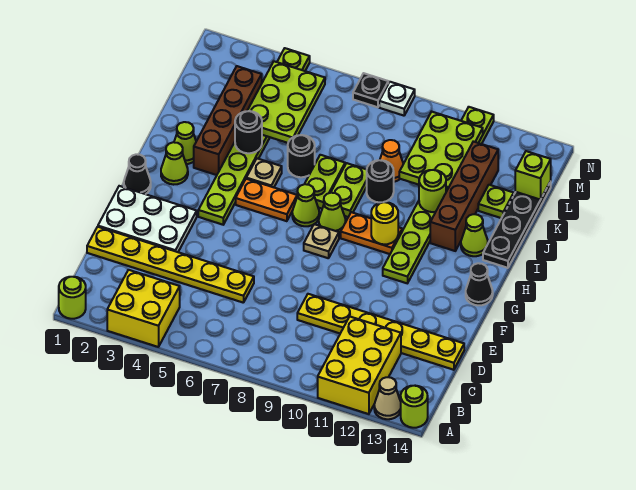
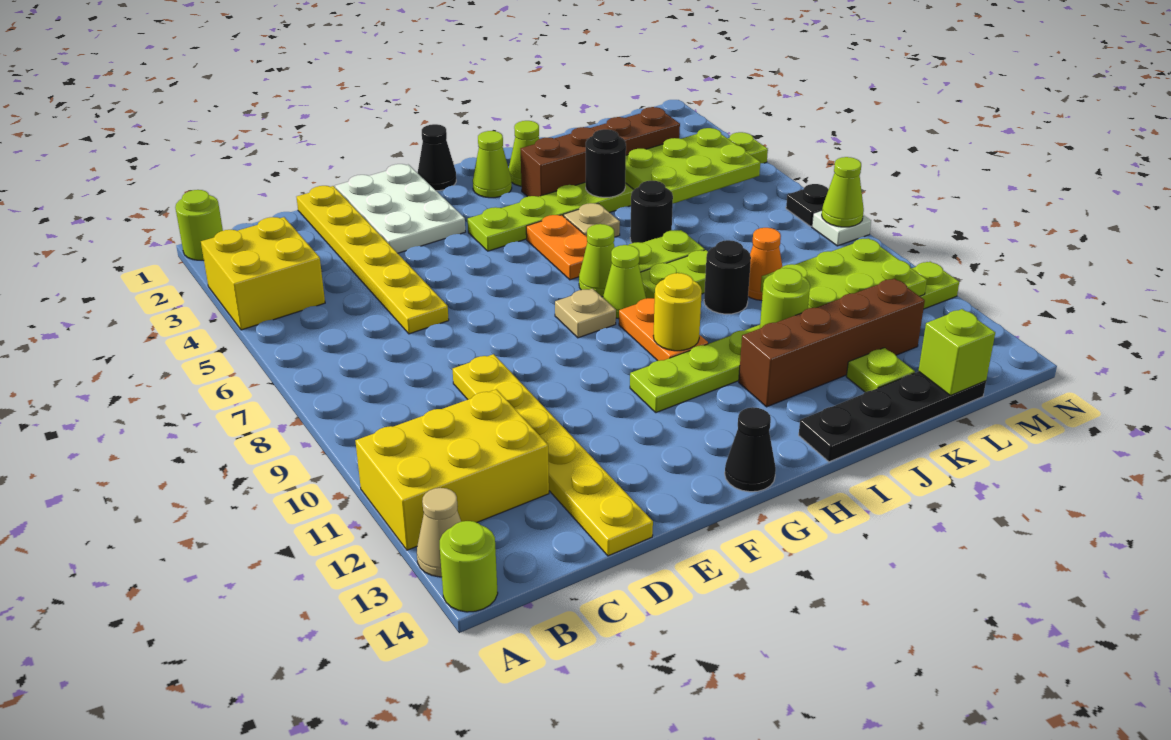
lime cone I13 level 1 -> lime cone N8 level 2

